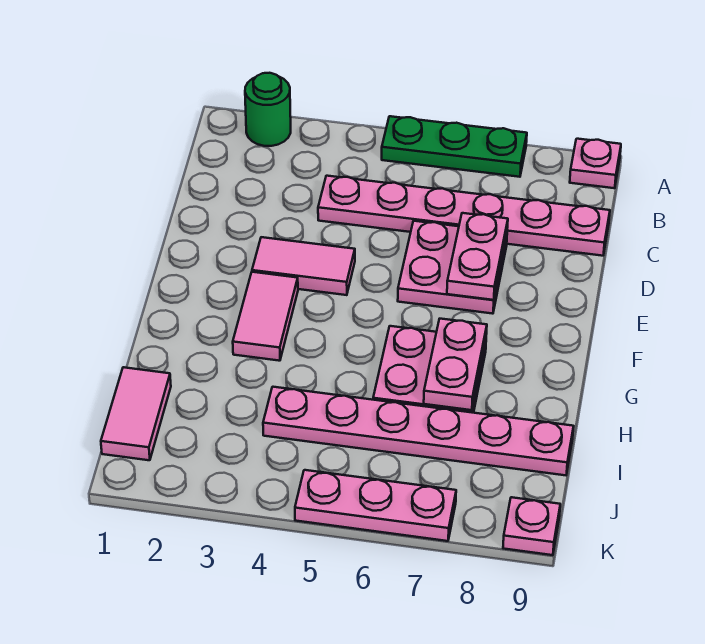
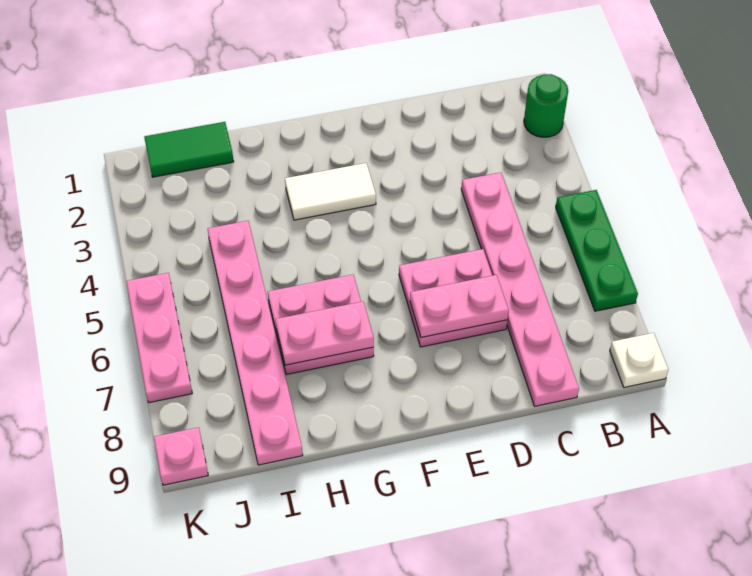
pink plate A9 level 1 -> white plate A9 level 1
pink tile E3:E4 level 1 -> none
pink tile F3:G3 level 1 -> white tile F3:G3 level 1
pink tile I1:J1 level 1 -> green tile I1:J1 level 1

